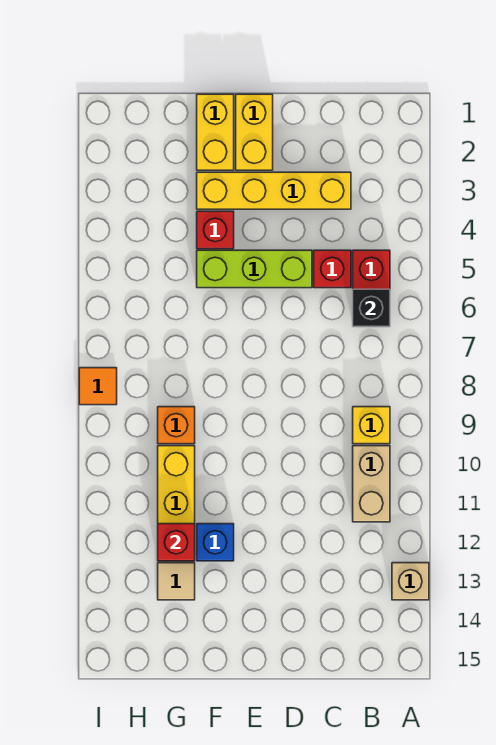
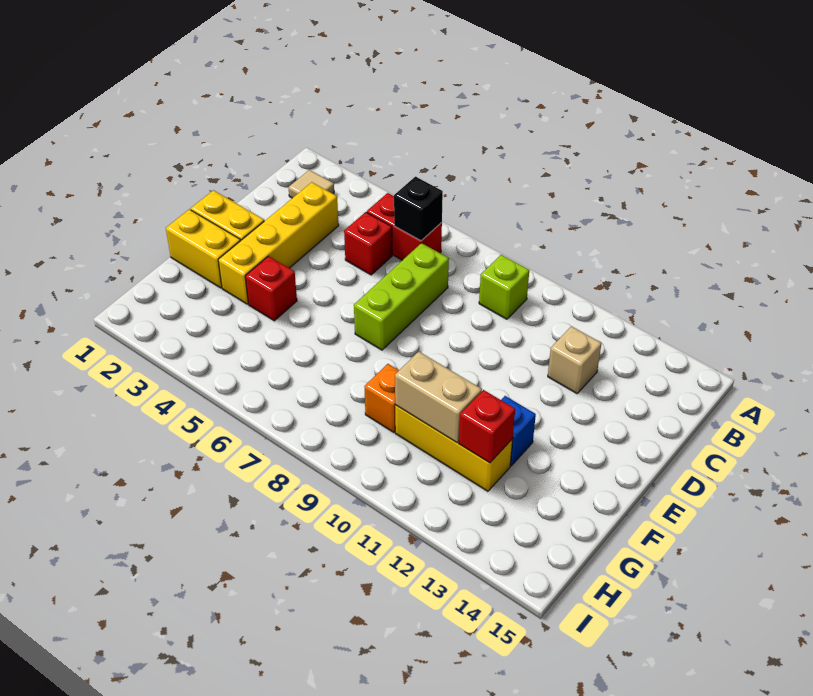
tan brick A13 level 1 -> tan brick C12 level 1
yellow brick B9 level 1 -> lime brick B9 level 1
tan brick B10:B11 level 1 -> tan brick G10:G11 level 2
lime brick D5:F5 level 1 -> lime brick C7:E7 level 1
tan tile G13 level 1 -> tan tile B2 level 1
orange tile I8 level 1 -> none

